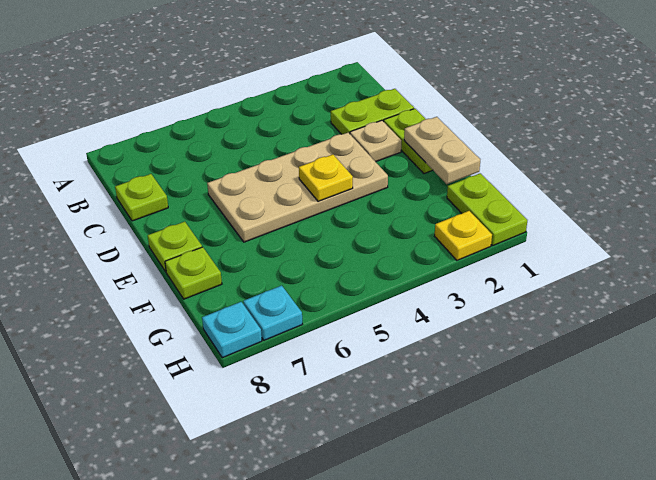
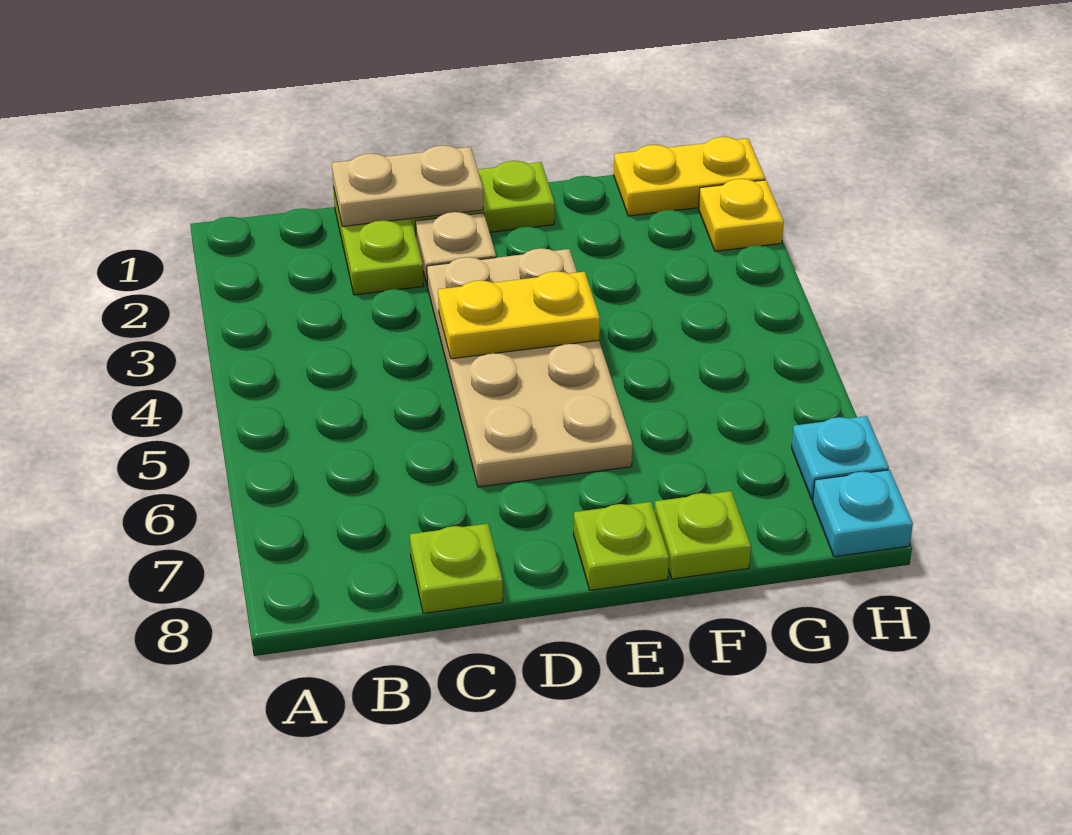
tan plate E1:F1 level 2 -> tan plate C1:D1 level 2
yellow plate E4 level 2 -> yellow plate D4:E4 level 2
lime plate G1:H1 level 1 -> yellow plate G1:H1 level 1

